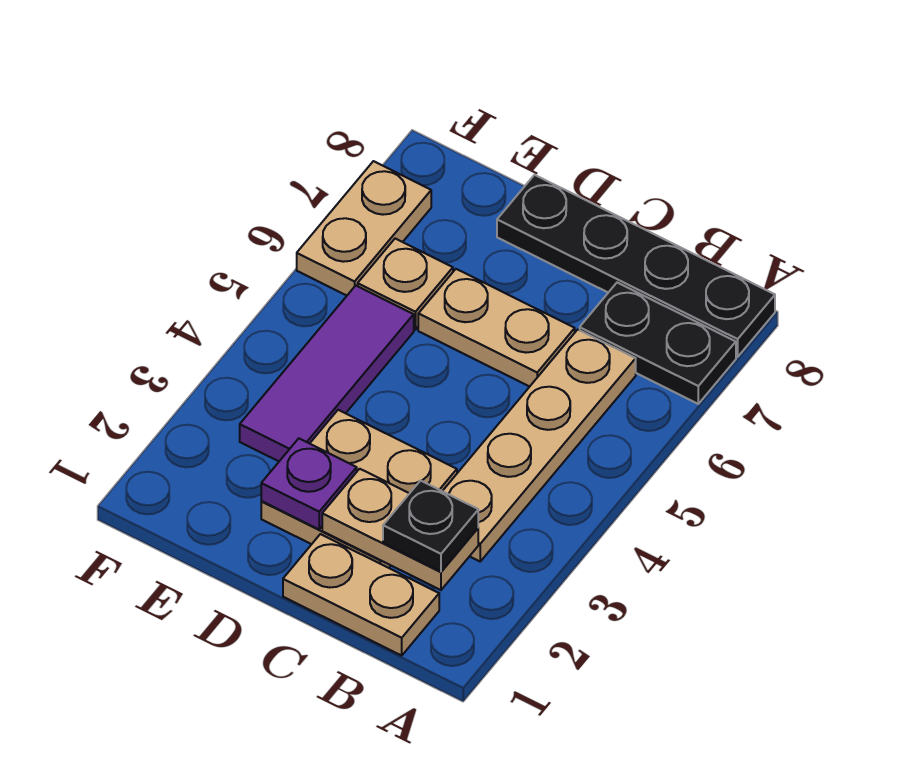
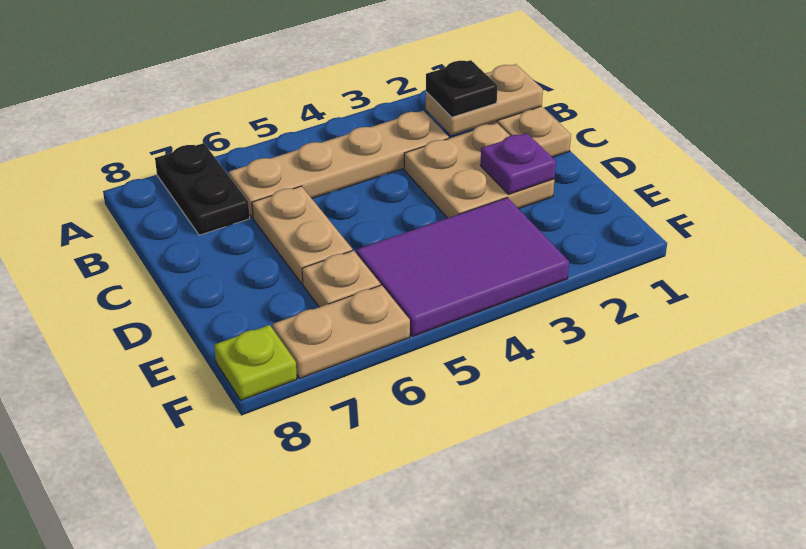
black plate A8:D8 level 1 -> none
tan plate B2:C2 level 2 -> tan plate B1:B2 level 2
purple tile E3:E5 level 1 -> purple tile E3:F5 level 1
none -> lime plate F8 level 1

